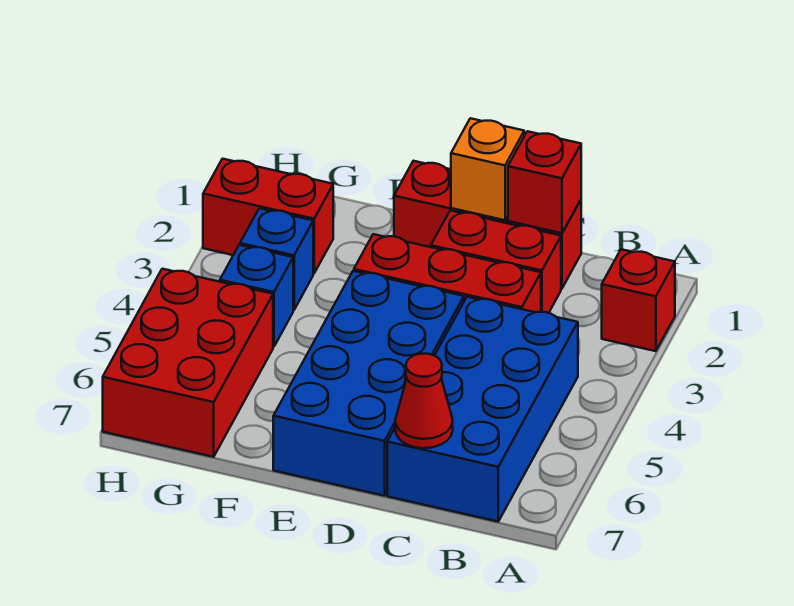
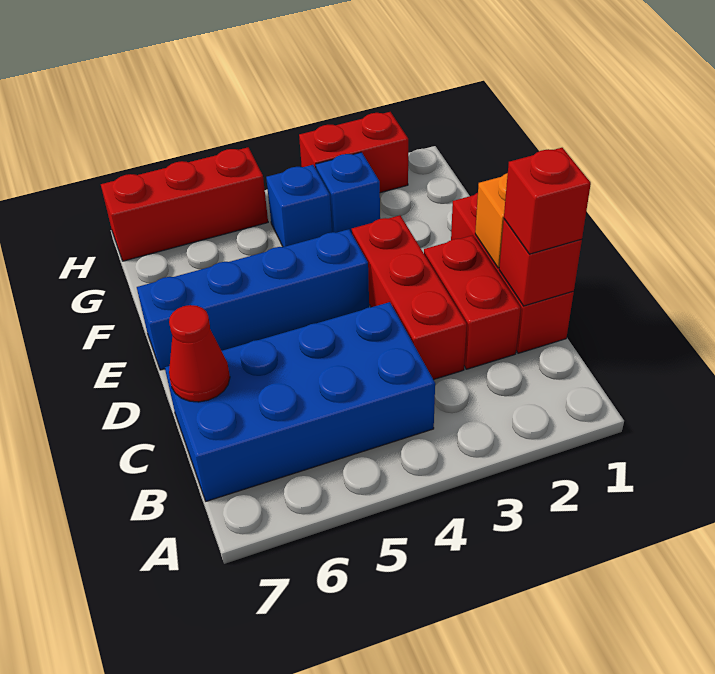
red brick A2 level 1 -> red brick C1 level 3
blue brick D4:E7 level 1 -> blue brick E4:E7 level 1
red brick G2:H2 level 1 -> red brick H2:H3 level 1
red brick G5:H7 level 1 -> red brick H5:H7 level 1

